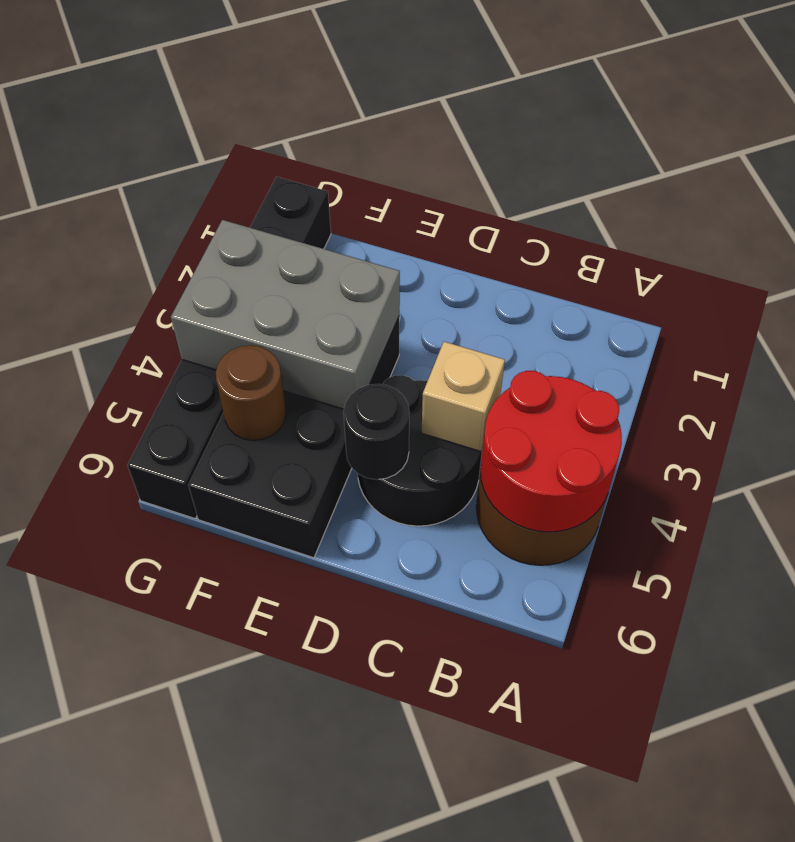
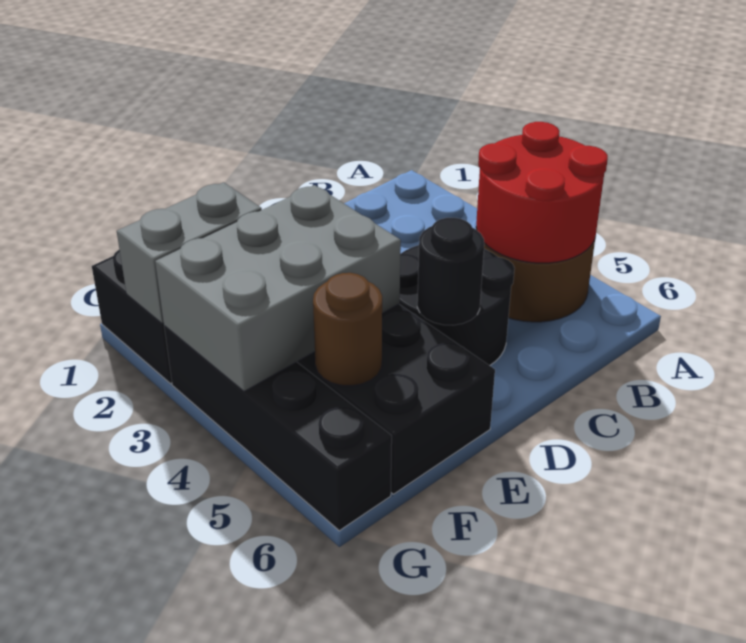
tan brick C4 level 2 -> none
none -> grey brick F2:G2 level 2

